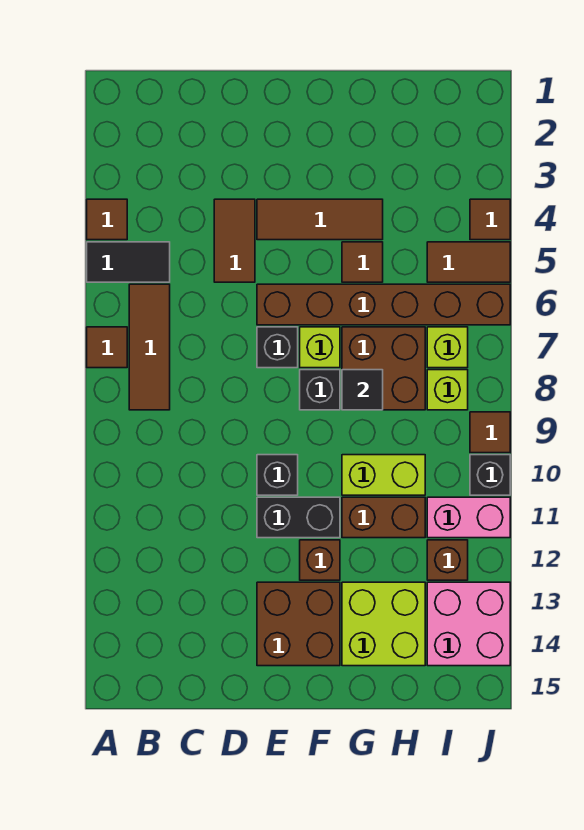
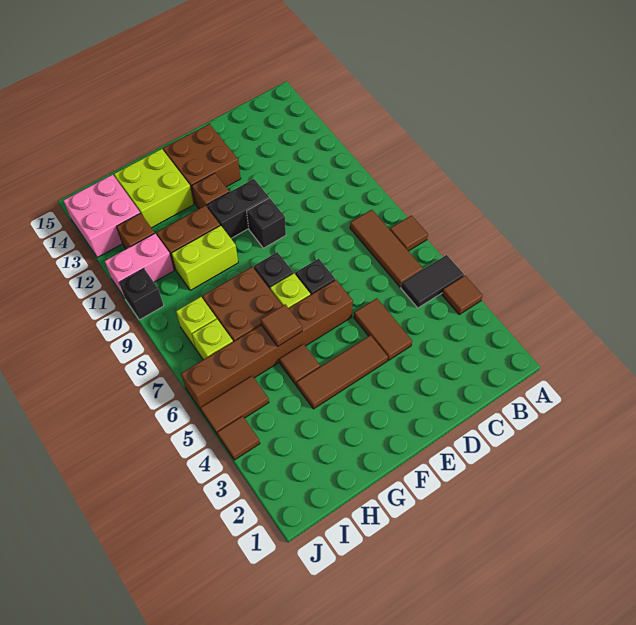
black tile G8 level 2 -> none
brown tile J9 level 1 -> brown tile G6 level 2

